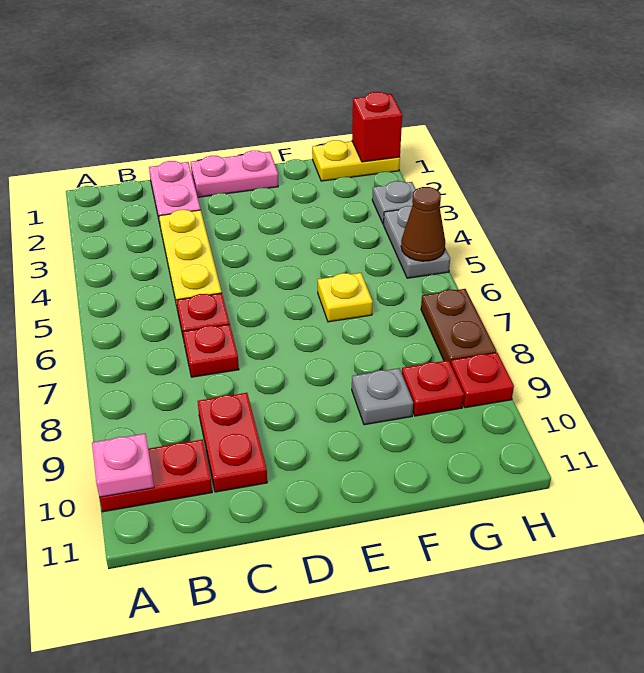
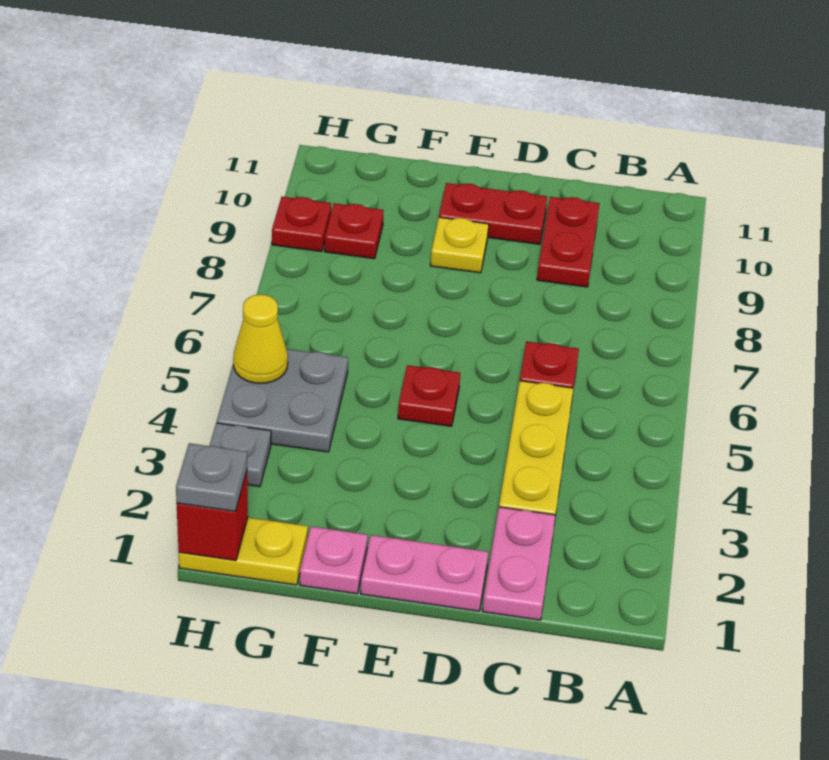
red plate A10:B10 level 1 -> red plate D10:E10 level 1
pink plate A10 level 2 -> pink plate F1 level 1
red plate C7 level 1 -> red plate E5 level 1
yellow plate F6 level 1 -> yellow plate E9 level 1
grey plate F9 level 1 -> grey plate H1 level 3
grey plate H4:H5 level 1 -> grey plate G4:H5 level 1
brown cone H5 level 2 -> yellow cone H5 level 2
brown plate H7:H8 level 1 -> none

